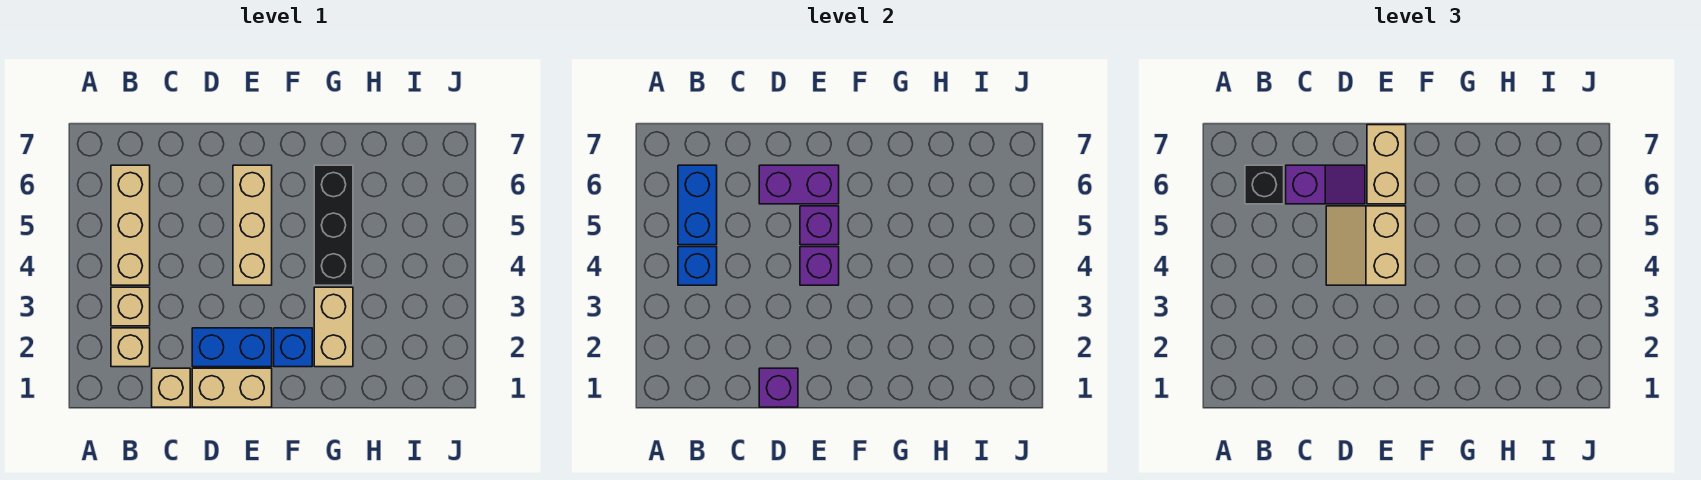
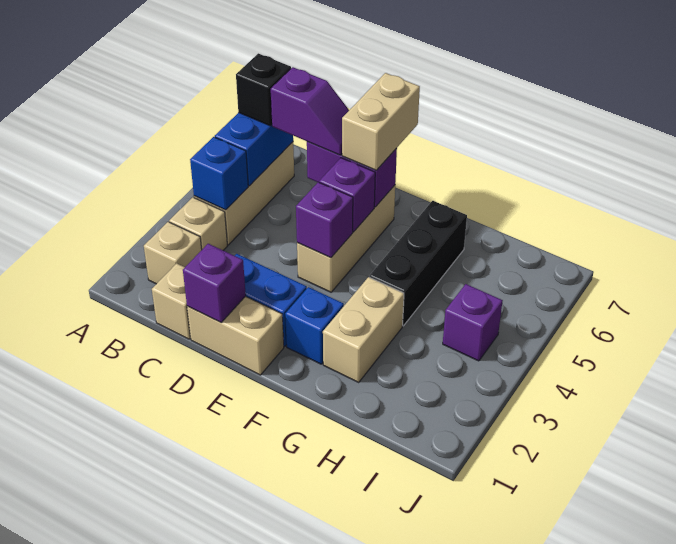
tan slope D4:E5 level 3 top E -> none
none -> purple brick I4 level 1

